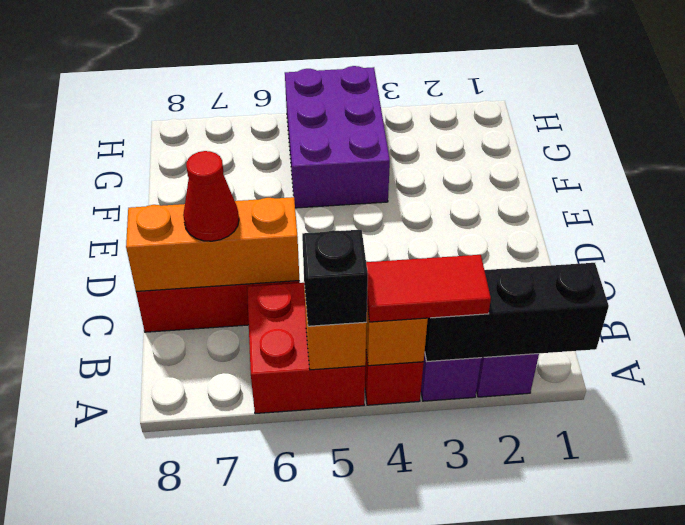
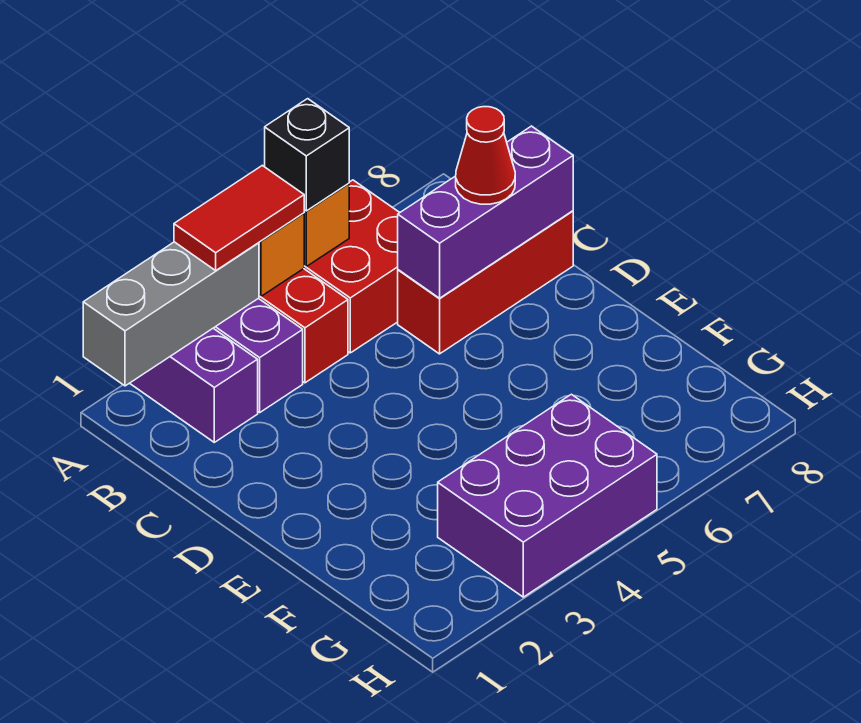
black brick A1:A3 level 2 -> grey brick A1:A3 level 2
orange brick C6:C8 level 2 -> purple brick C6:C8 level 2
purple brick F4:H5 level 1 -> purple brick G3:H5 level 1

